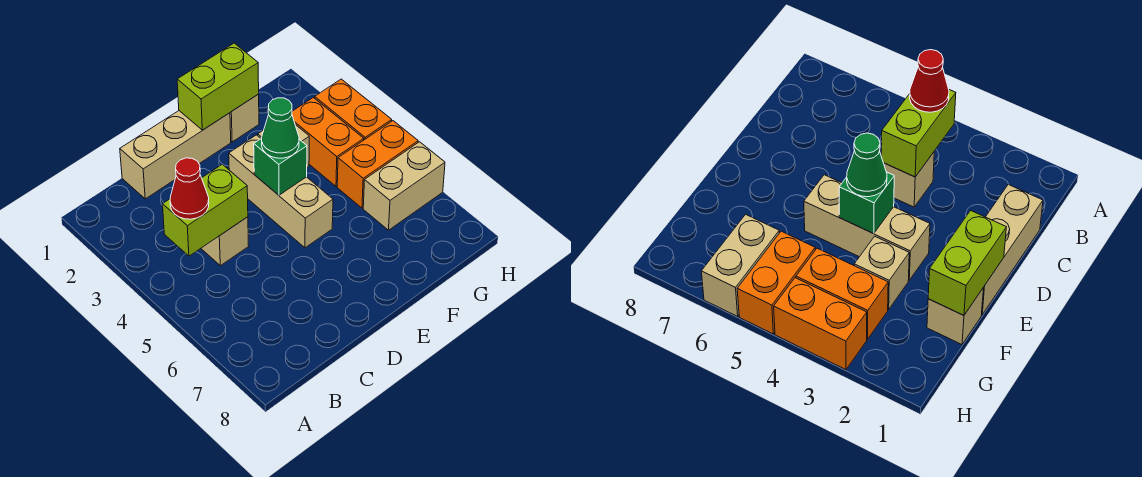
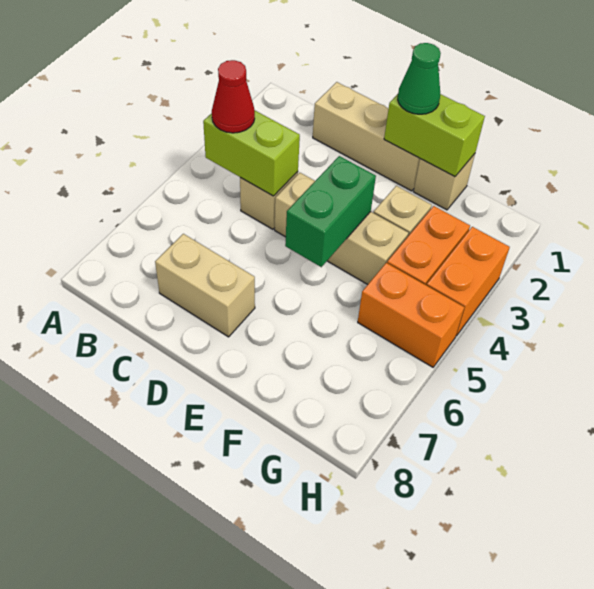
tan brick E3:E5 level 1 -> tan brick D4:F4 level 1
green brick E4 level 2 -> green brick E4:E5 level 2
green cone E4 level 3 -> green cone E1 level 3
tan brick G6:H6 level 1 -> tan brick C7:D7 level 1

